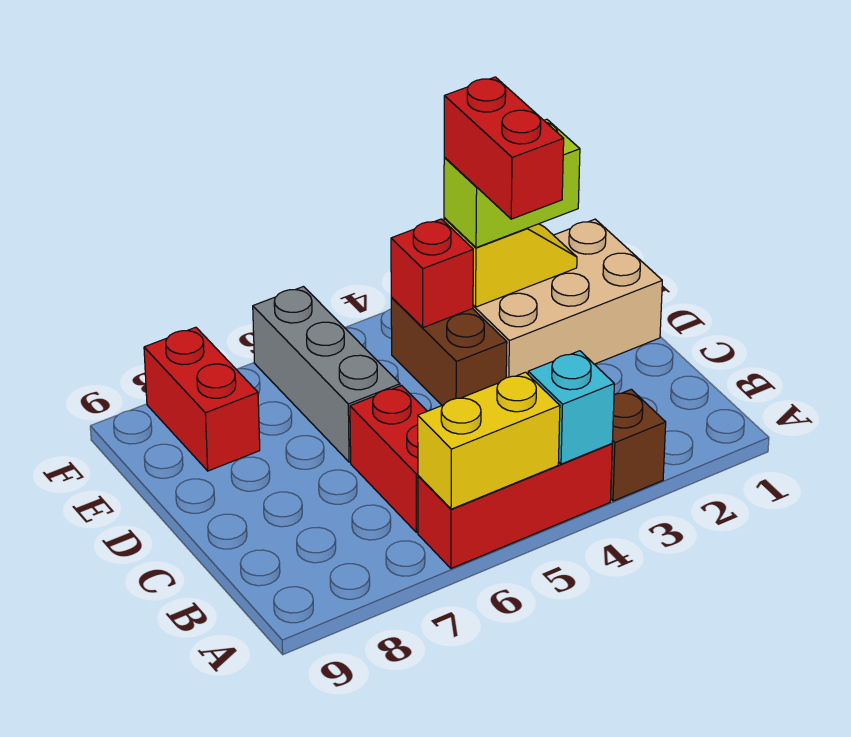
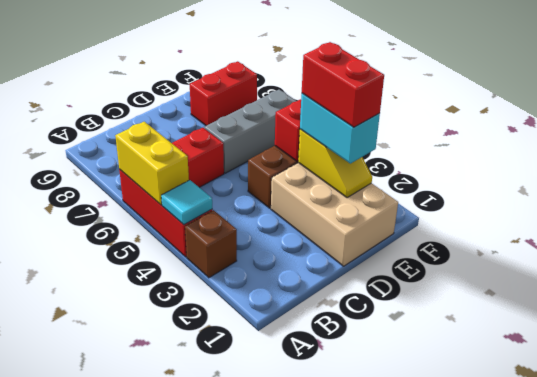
cyan brick A4 level 2 -> cyan tile A4 level 2
red brick D3:E3 level 4 -> red brick E2:E3 level 4
lime brick E2:E3 level 3 -> cyan brick E2:E3 level 3

